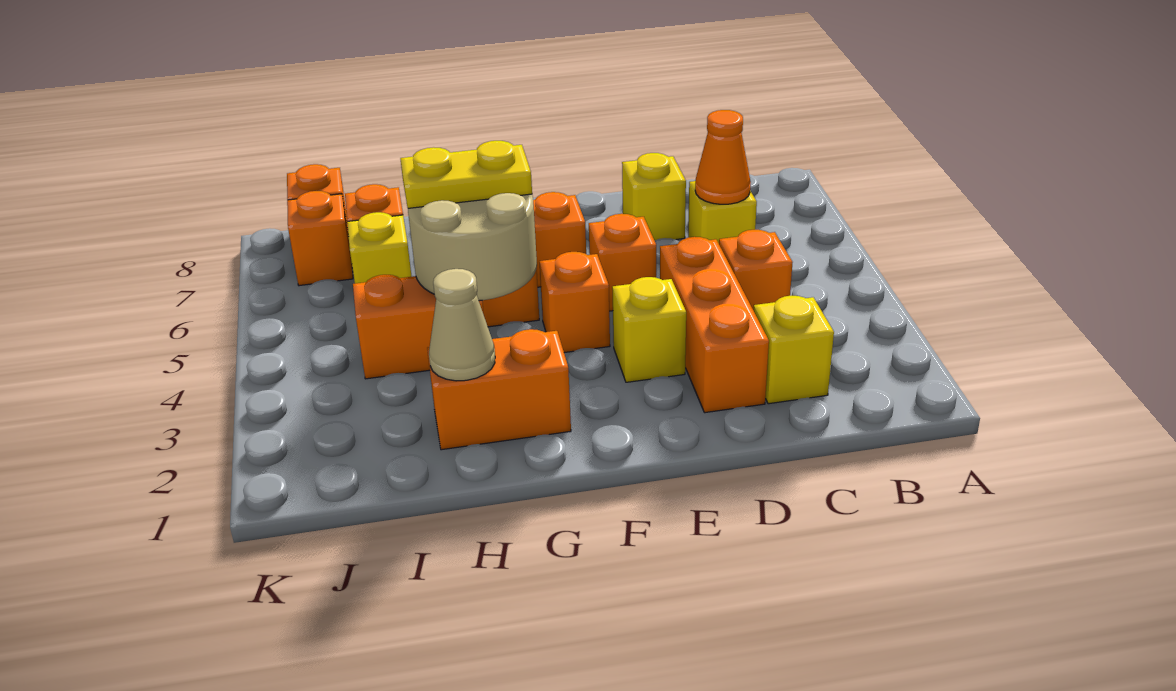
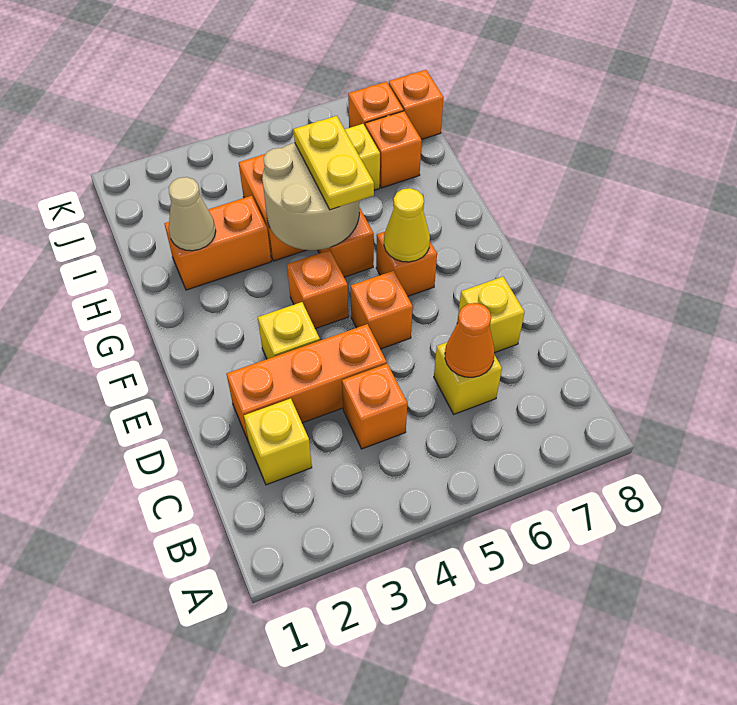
none -> yellow cone F6 level 2
orange brick G2:H2 level 1 -> orange brick H2:H3 level 1

